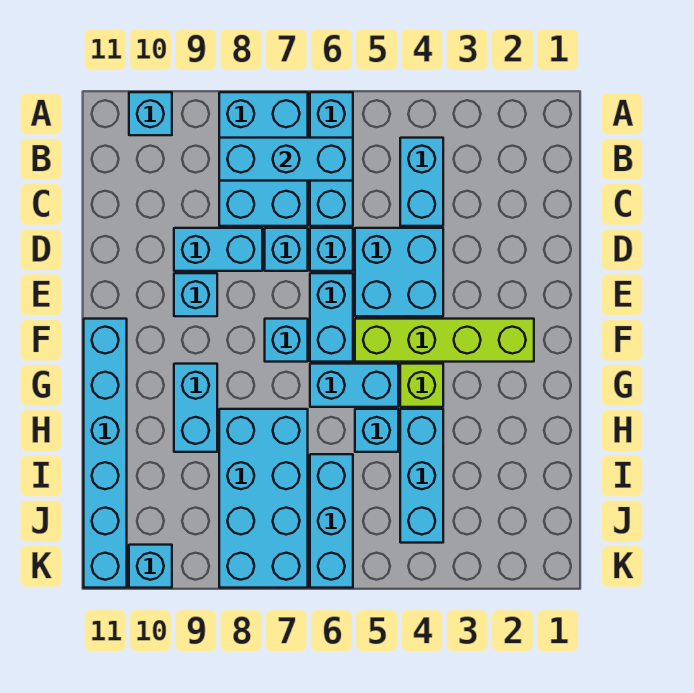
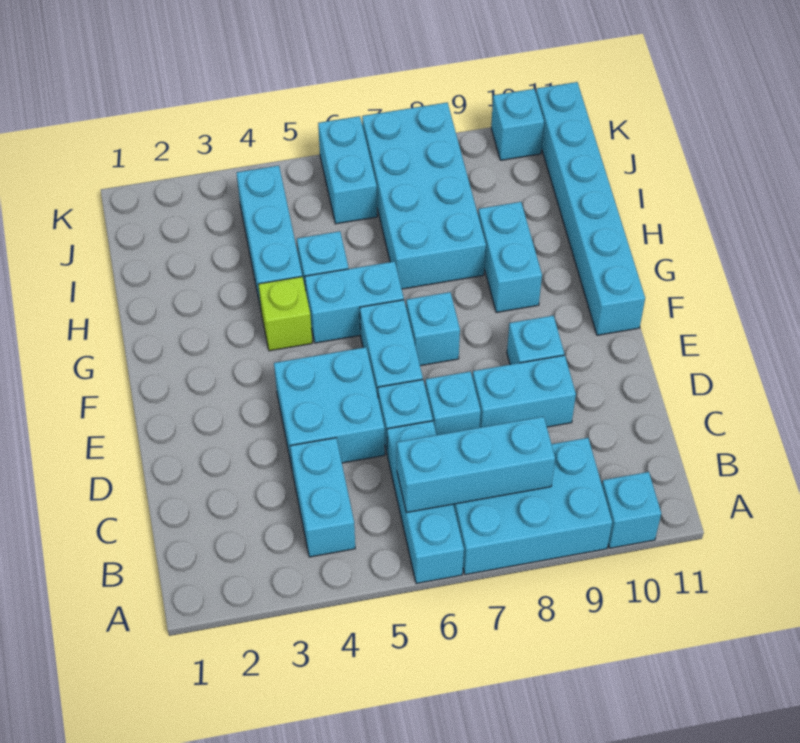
cyan brick A7:C8 level 1 -> cyan brick A7:B9 level 1
lime brick F2:F5 level 1 -> none
cyan brick I6:K6 level 1 -> cyan brick J6:K6 level 1

